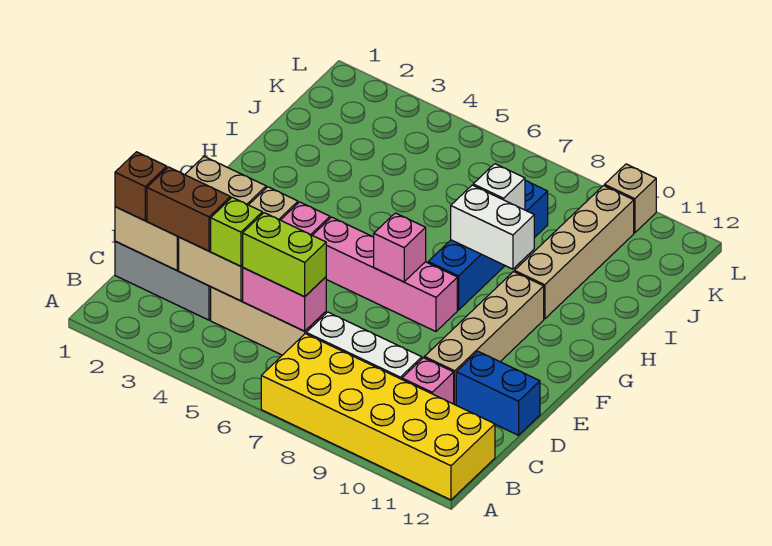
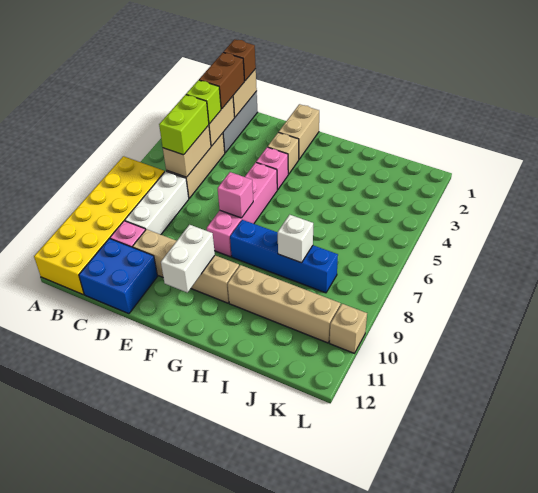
pink brick C5:C6 level 2 -> tan brick C5:C6 level 2
blue brick D11:D12 level 1 -> blue brick C11:D12 level 1
white brick H8:H9 level 2 -> white brick F10:F11 level 2

